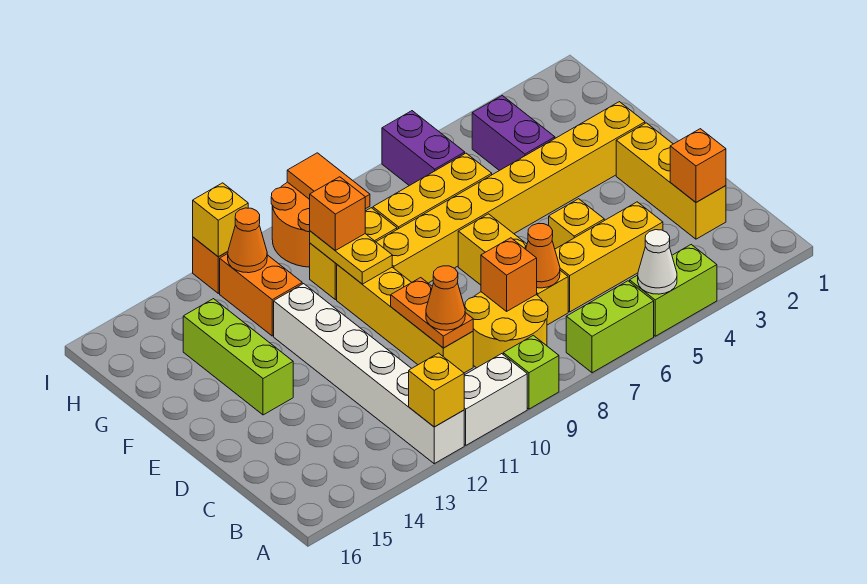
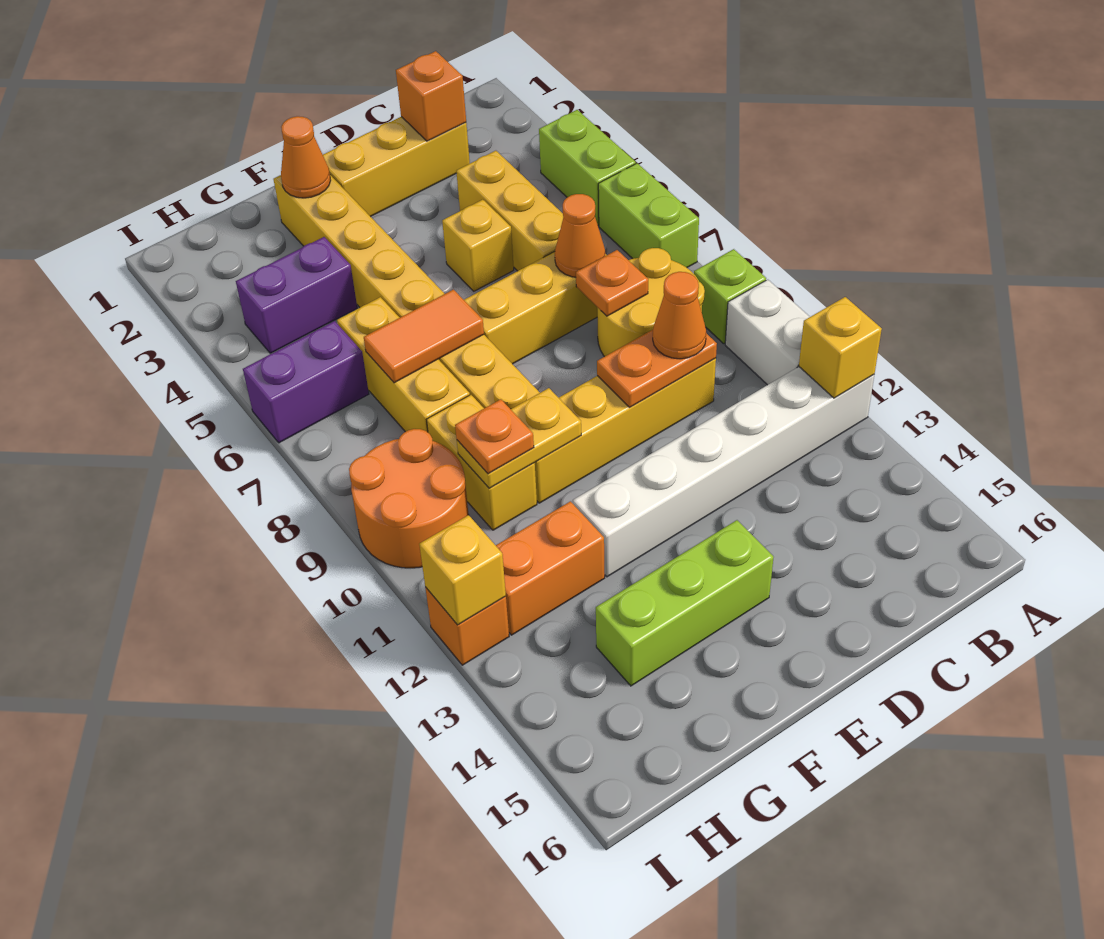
white cone A5 level 2 -> none
orange brick C8 level 2 -> orange plate C8 level 2
orange brick G10 level 3 -> orange plate G10 level 3
orange tile H9:I9 level 2 -> orange tile F7:G7 level 2
orange cone H12 level 2 -> orange cone F2 level 2

